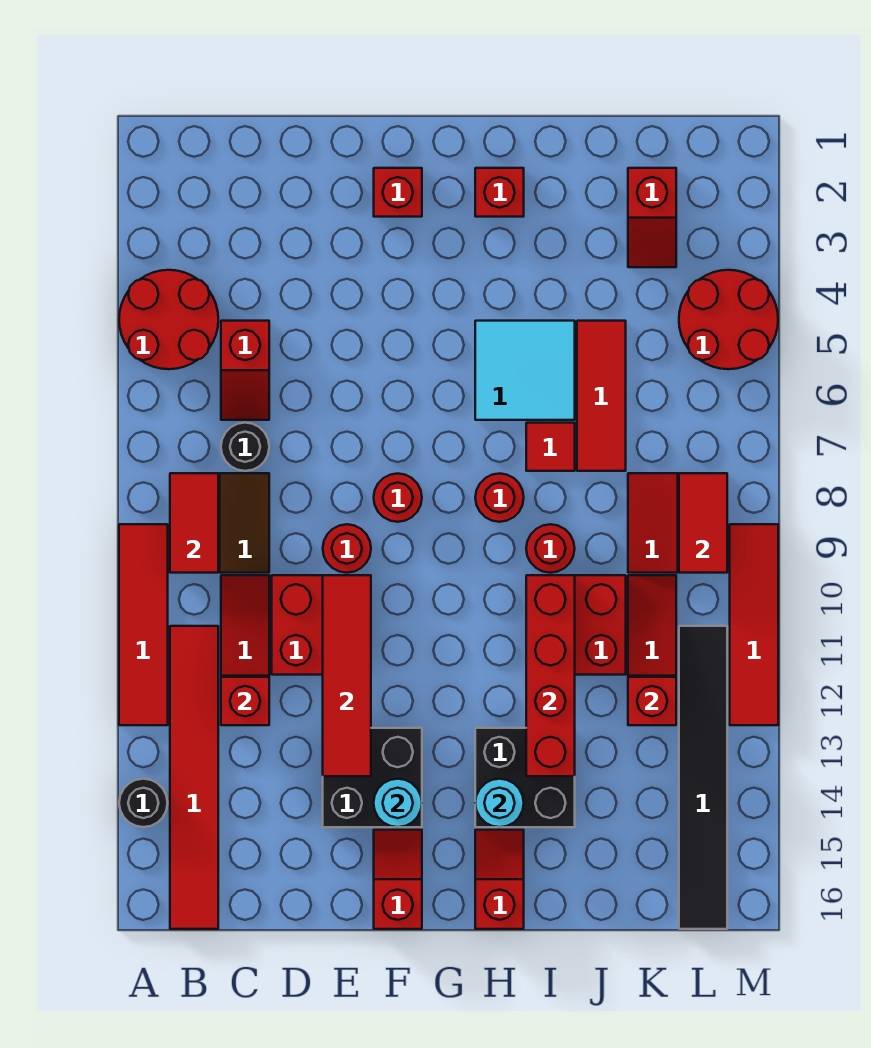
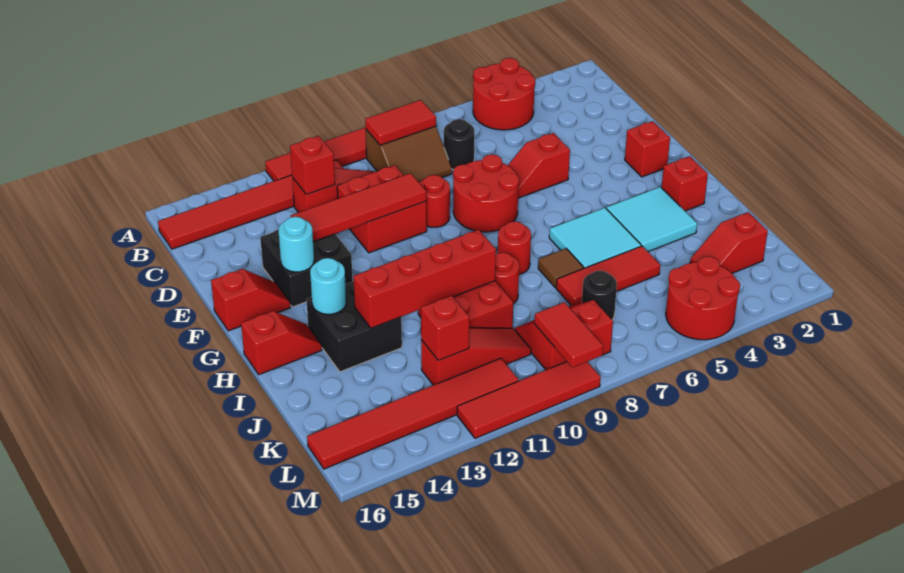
black round brick A14 level 1 -> black round brick K7 level 1
red slope C5:C6 level 1 top 5 -> red slope E5:E6 level 1 top 5
red round brick F8 level 1 -> red round brick E7:F8 level 1
none -> cyan tile H3:I4 level 1
red tile I7 level 1 -> brown tile I7 level 1
red tile L8:L9 level 2 -> red tile L9:M9 level 2
black tile L11:L16 level 1 -> red tile L11:L16 level 1

